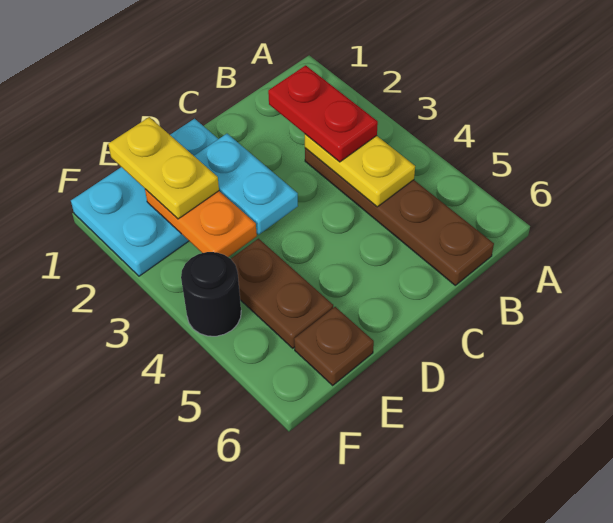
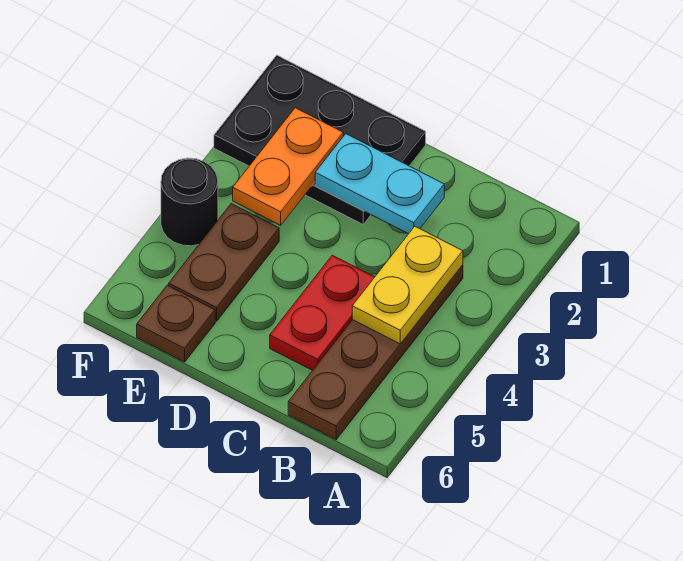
red plate B2:B3 level 3 -> red plate C4:C5 level 1
cyan plate D1:F2 level 1 -> black plate D1:F2 level 1
cyan plate D2:D3 level 2 -> cyan plate C2:D2 level 2
yellow plate E1:E2 level 3 -> none

